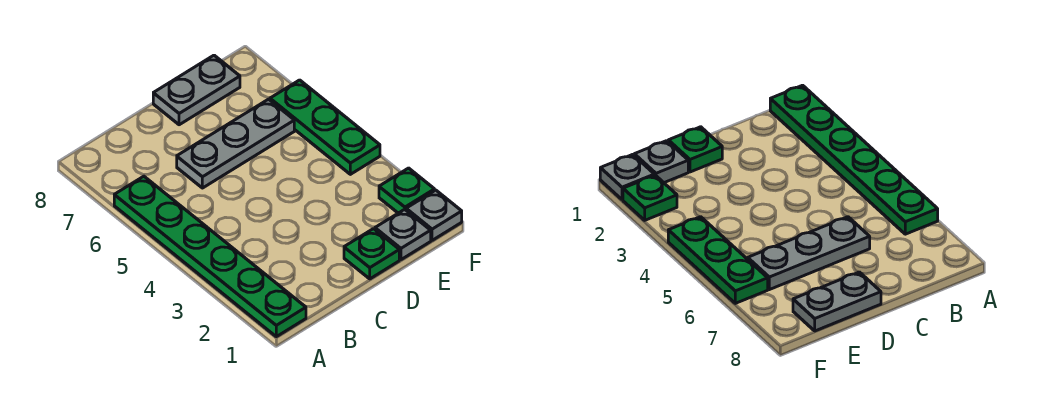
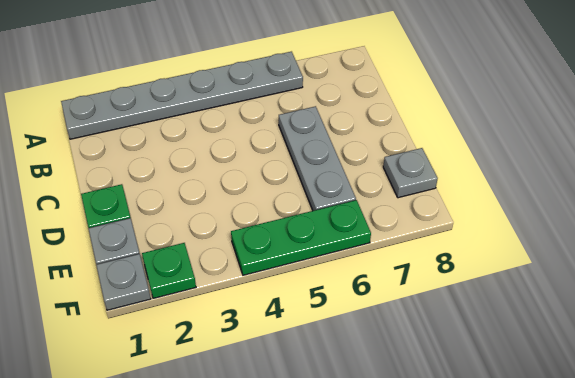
green plate A1:A6 level 1 -> grey plate A1:A6 level 1
grey plate D8:E8 level 1 -> grey plate E8 level 1

